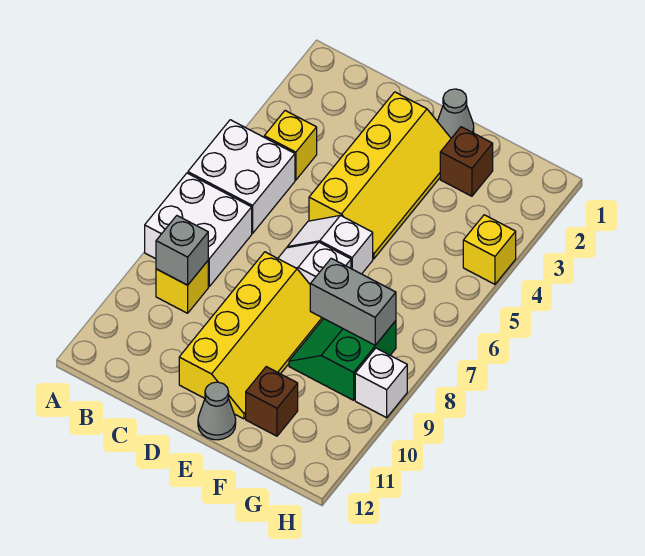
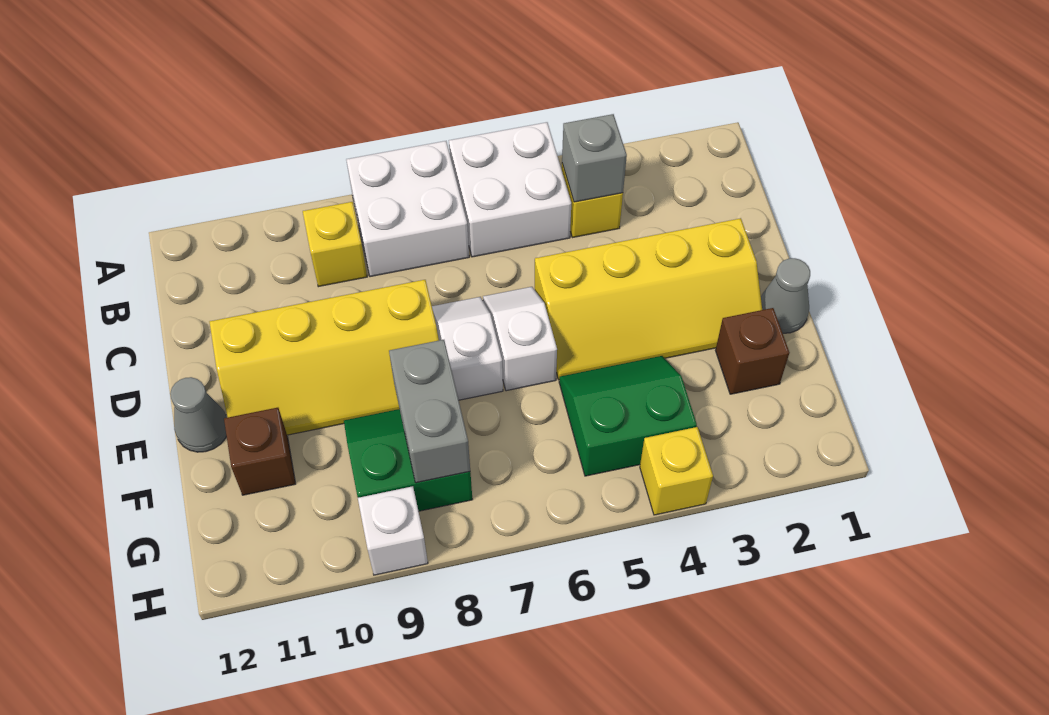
grey brick B9 level 2 -> grey brick B4 level 2
none -> green slope F4:G5 level 1 top G

